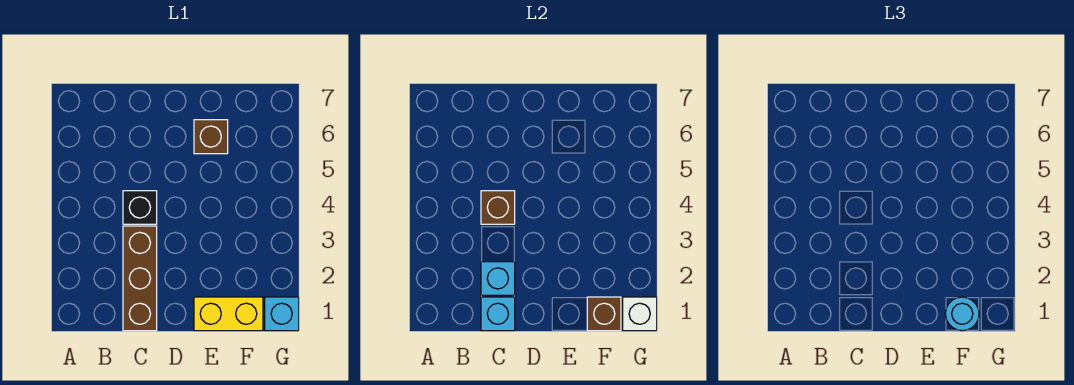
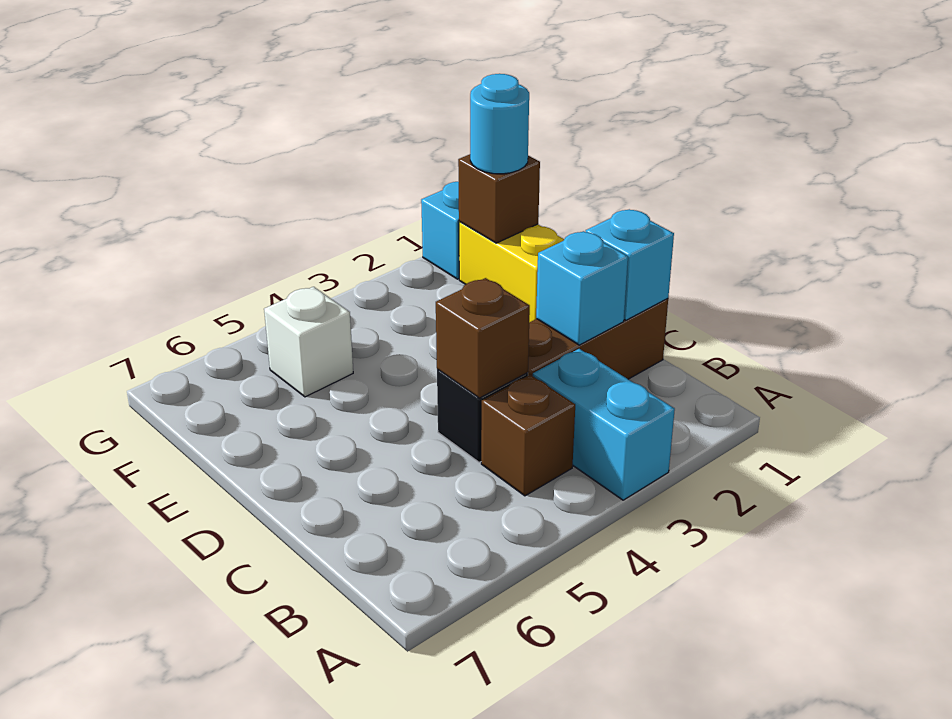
none -> cyan brick A3:B3 level 1
brown brick E6 level 1 -> brown brick B4 level 1
white brick G1 level 2 -> white brick F5 level 1

